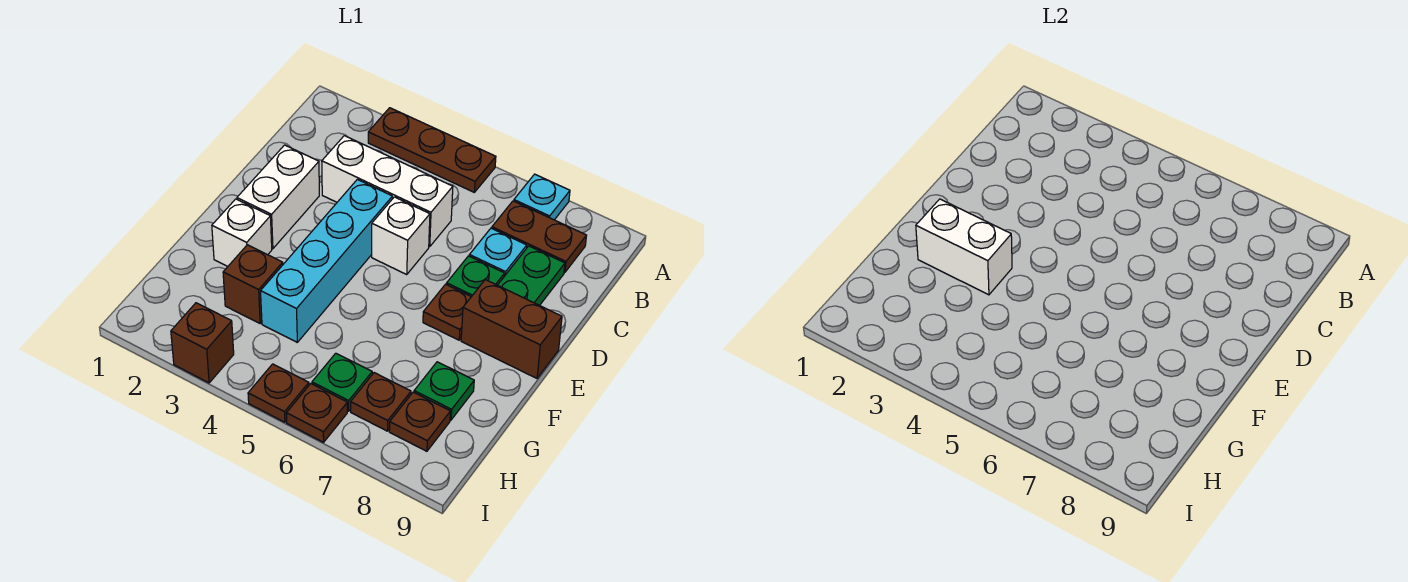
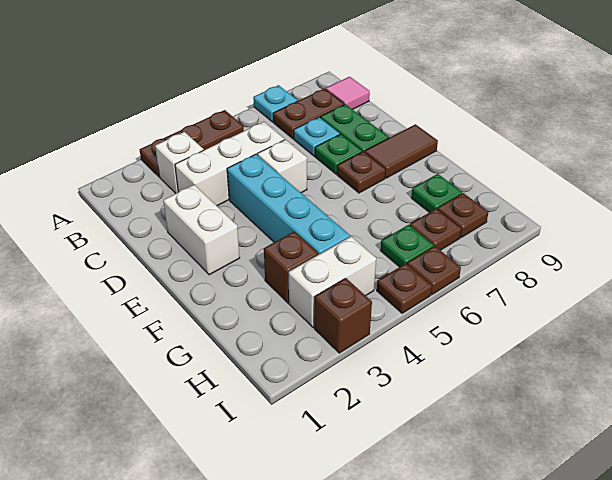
none -> pink tile B9 level 1
brown brick E8:E9 level 1 -> brown tile E8:E9 level 1
white brick F2 level 1 -> white brick B3 level 1
white brick F2:F3 level 2 -> white brick H3:H4 level 1

